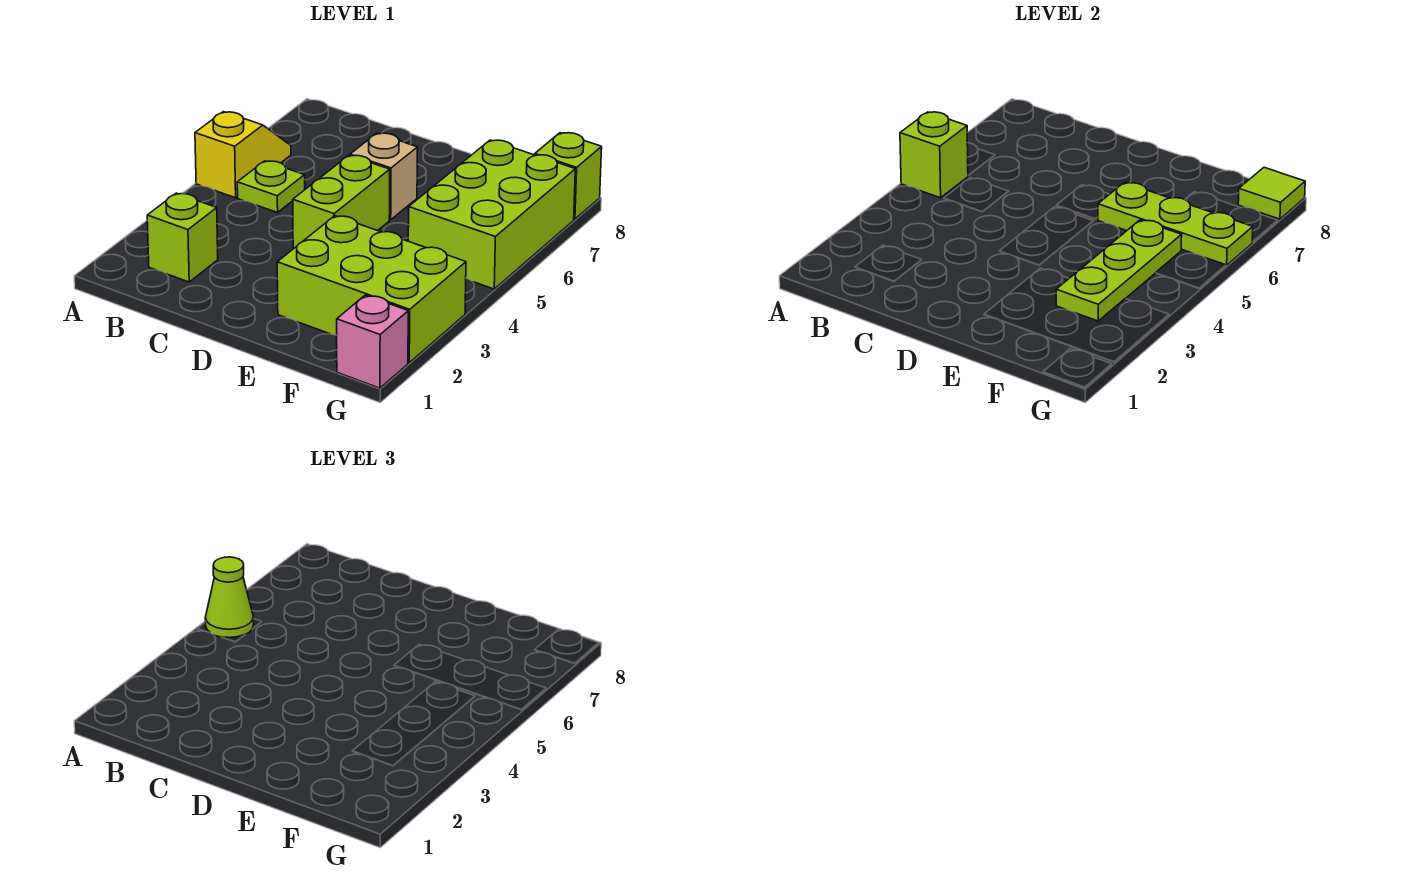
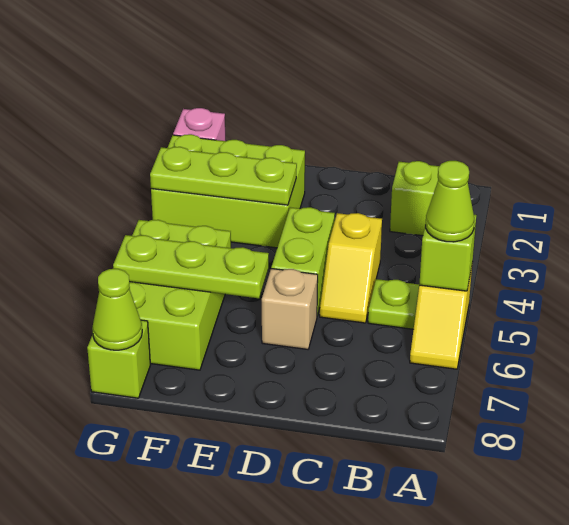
none -> yellow slope C4:C5 level 1 top 4
lime plate F3:F5 level 2 -> lime plate E3:G3 level 2
lime tile G8 level 2 -> lime cone G8 level 2

